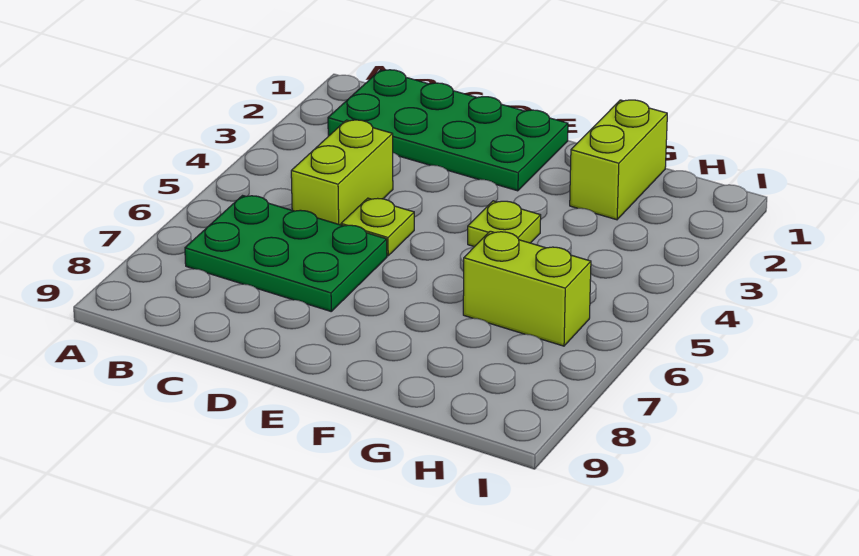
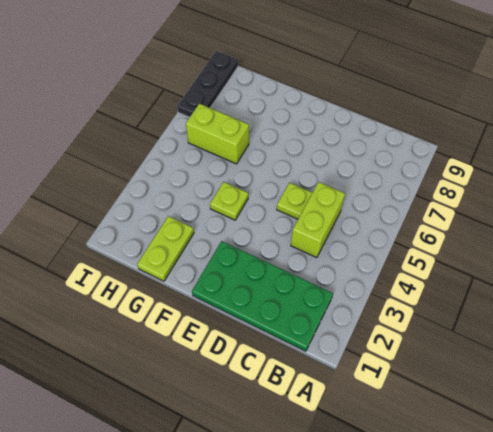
green plate B6:D7 level 1 -> none
lime brick G1:G2 level 1 -> lime plate G1:G2 level 1
none -> black plate I7:I9 level 1

